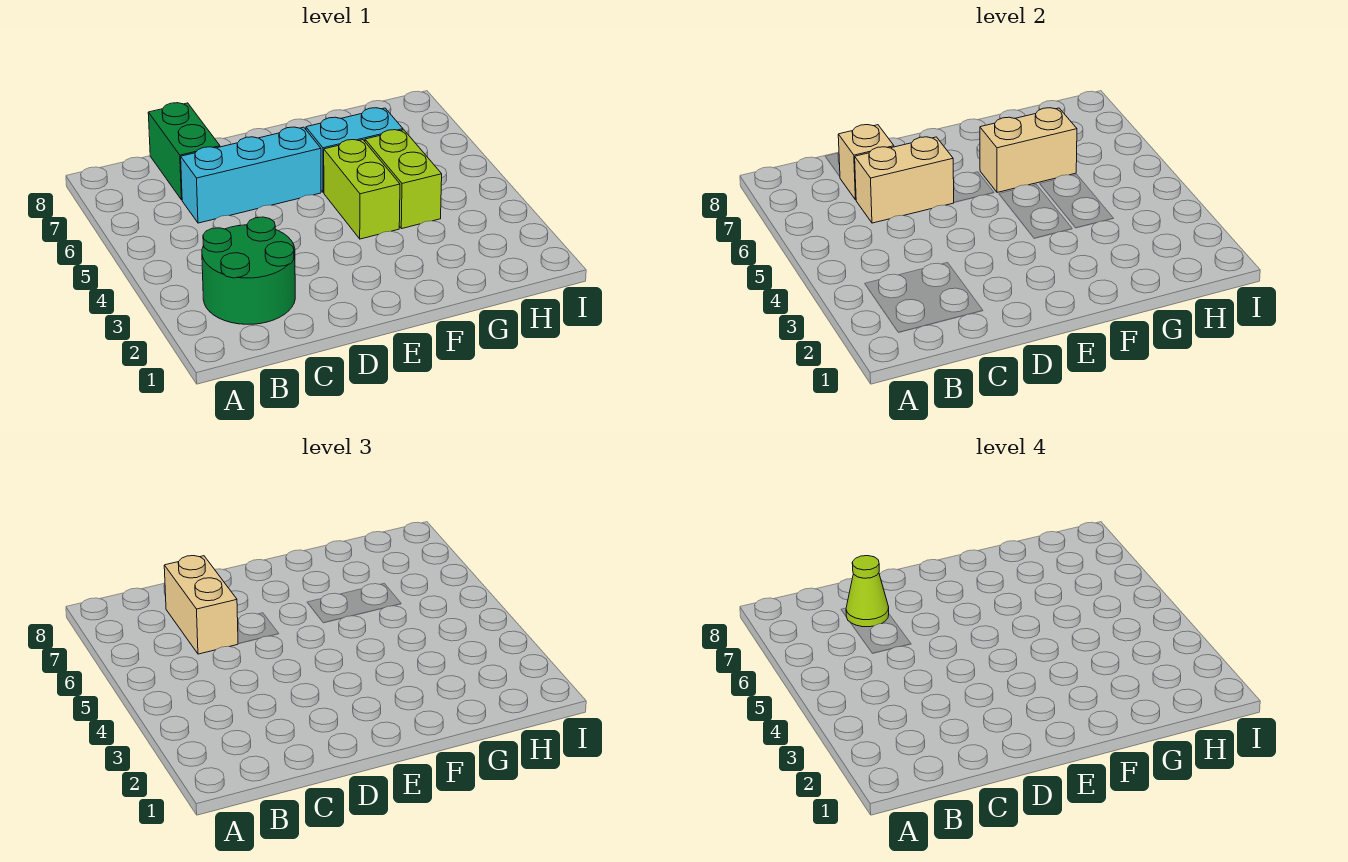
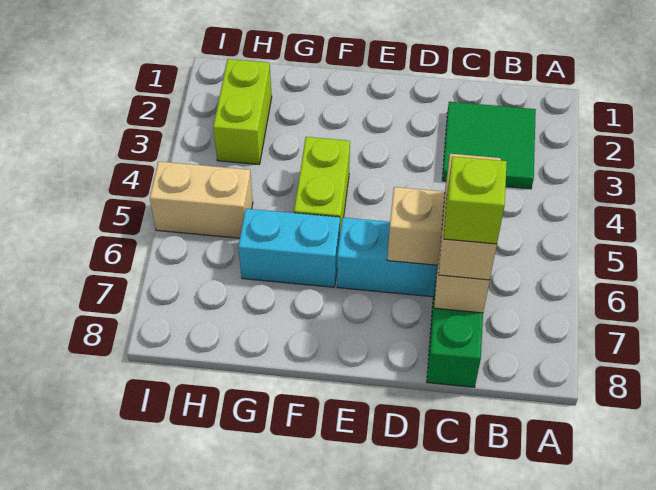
green round brick B2:C3 level 1 -> green tile B2:C3 level 1
lime cone C7 level 4 -> lime brick C7 level 4
tan brick F6:G6 level 2 -> tan brick H5:I5 level 1
lime brick G4:G5 level 1 -> lime brick H2:H3 level 1

